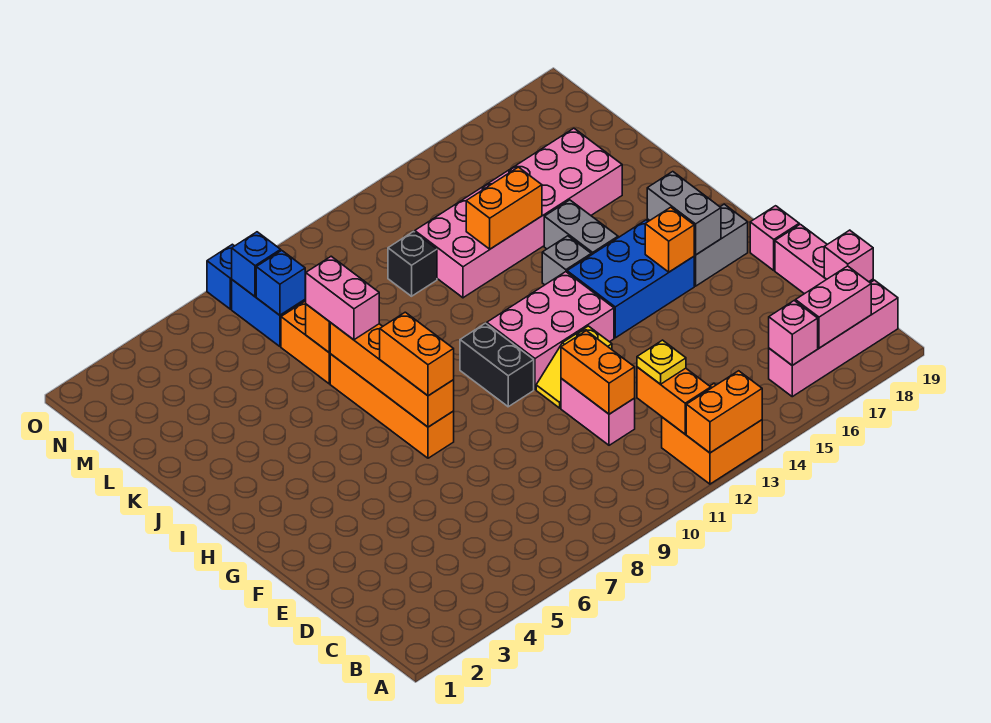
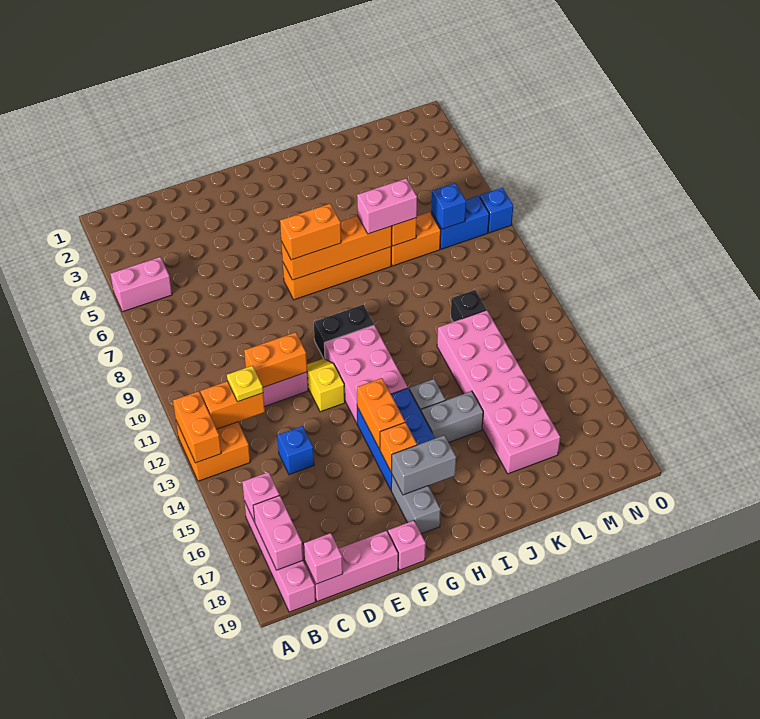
none -> pink brick A5:B5 level 1
orange brick K13:K14 level 2 -> orange brick G14:G15 level 2
blue brick N7 level 2 -> blue brick D14 level 1

